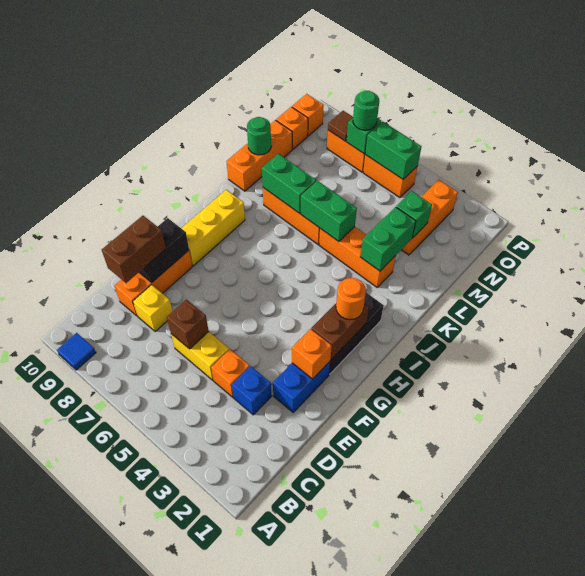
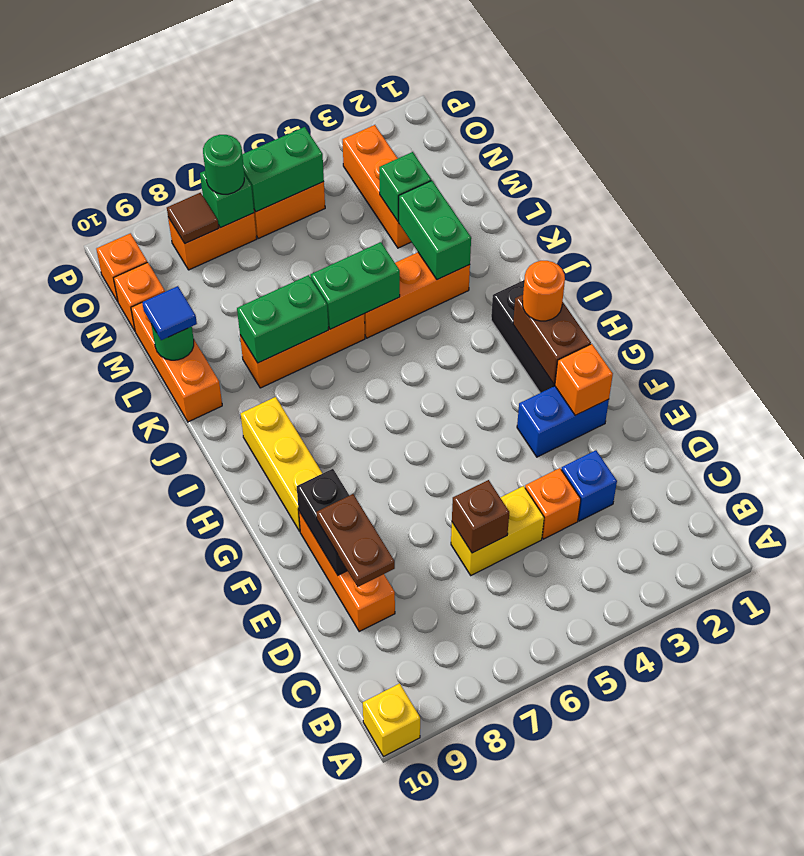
blue tile A9 level 1 -> blue tile L10 level 3
yellow brick D8 level 1 -> yellow brick A10 level 1
brown brick D9:E9 level 3 -> brown plate D9:E9 level 3
blue brick E2:F2 level 1 -> blue brick F2:F3 level 1

